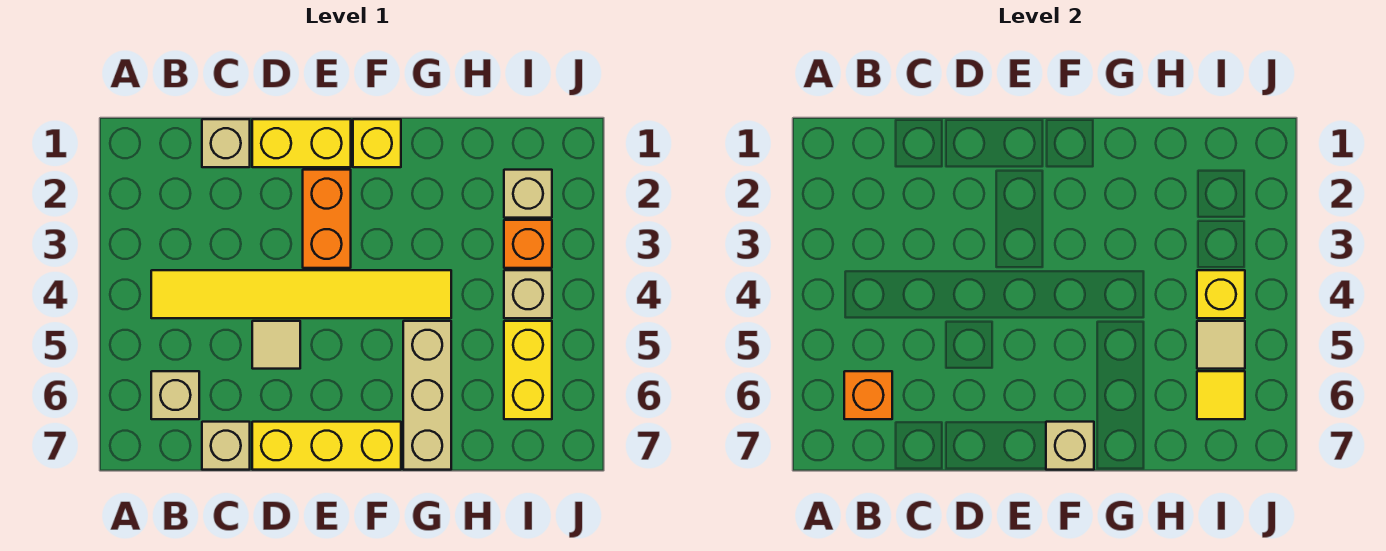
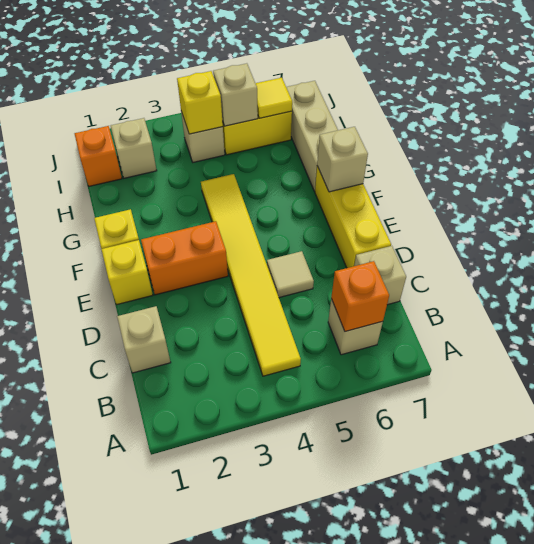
yellow brick D1:E1 level 1 -> yellow brick E1 level 1
tan brick G5:G7 level 1 -> tan brick G7:I7 level 1
orange brick I3 level 1 -> orange brick I1 level 1
tan tile I5 level 2 -> tan brick I5 level 2

